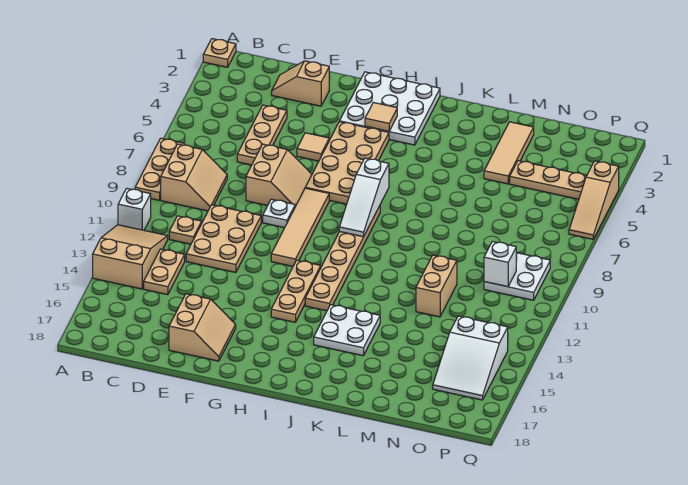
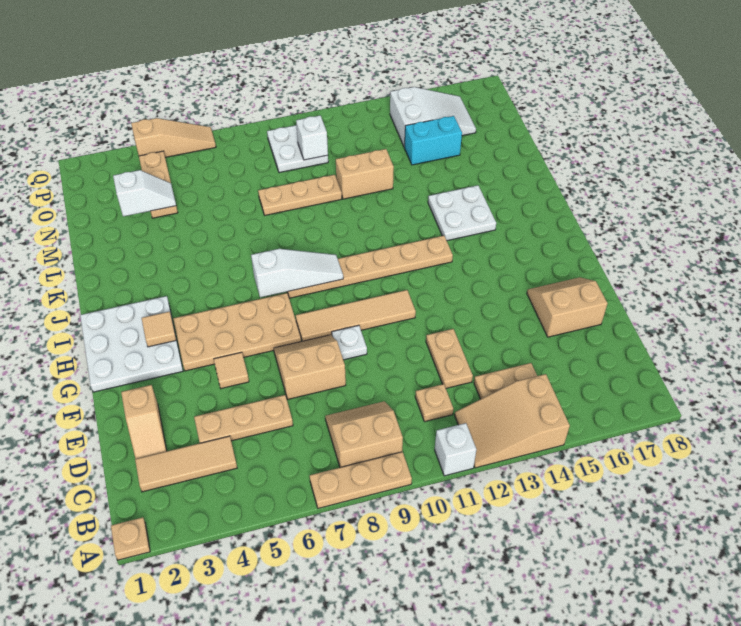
tan plate D10:E12 level 1 -> tan plate D12:E12 level 1
tan plate H12:H14 level 1 -> tan plate M8:M10 level 1
tan tile M2:M4 level 1 -> tan tile C2:C4 level 1
none -> white slope N3:N4 level 2 top 3
none -> cyan brick N14:N15 level 1

